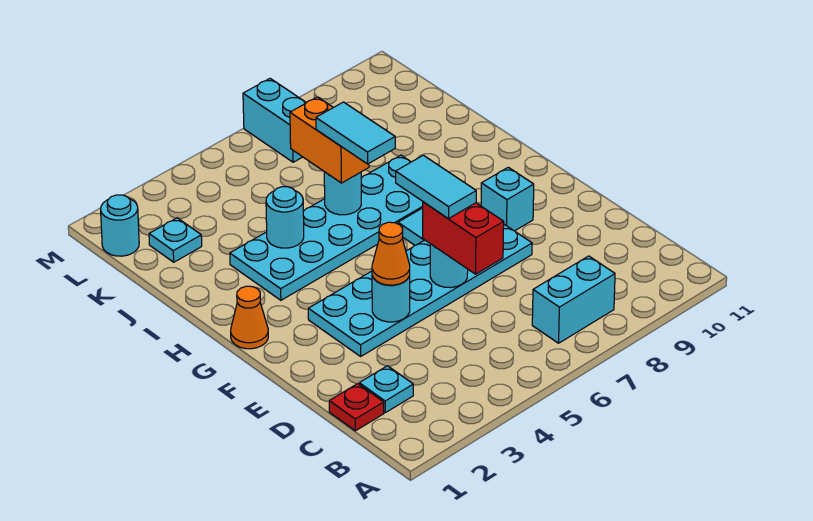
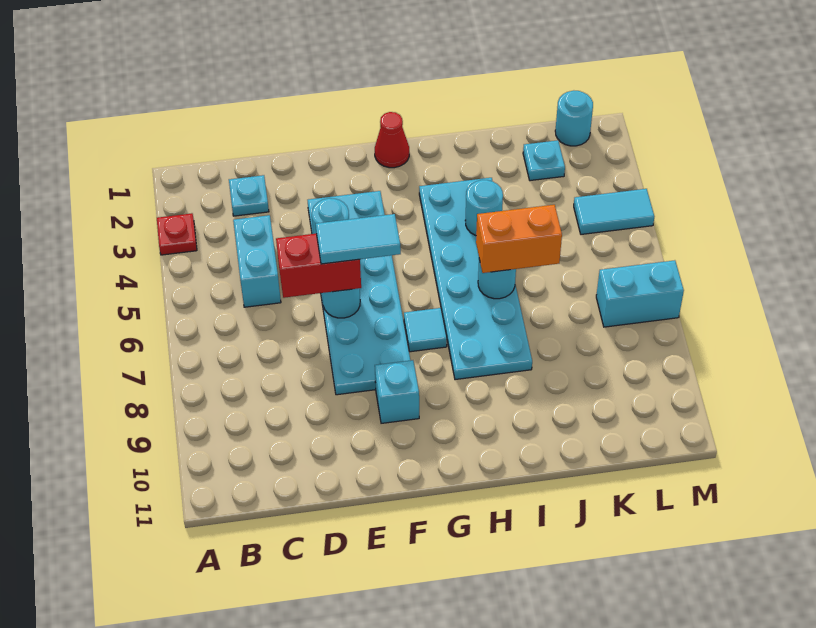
cyan brick B7:B8 level 1 -> cyan brick C4:C5 level 1
red plate C1 level 1 -> red plate A3 level 1
orange cone E4 level 3 -> none
orange cone G1 level 1 -> red cone G1 level 1
cyan tile H6:I6 level 4 -> cyan tile L4:M4 level 1

